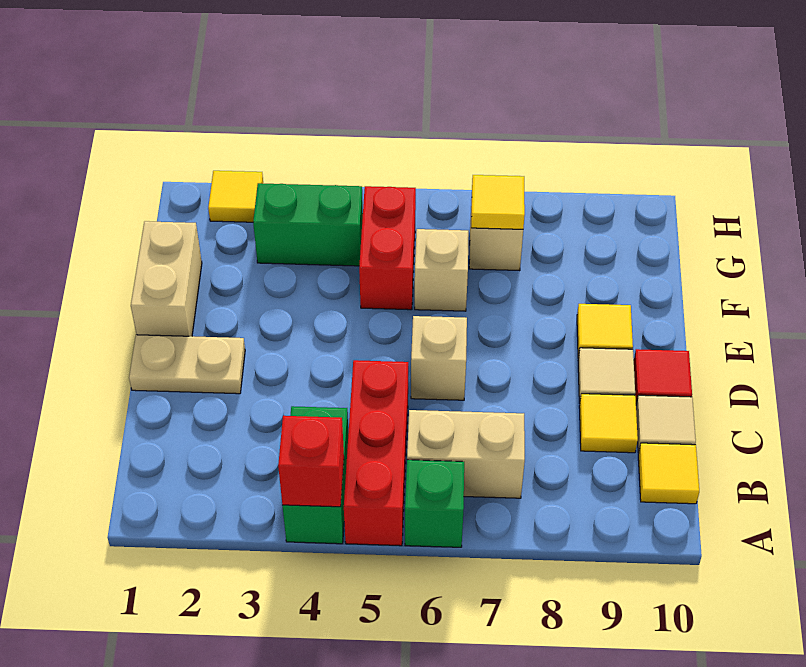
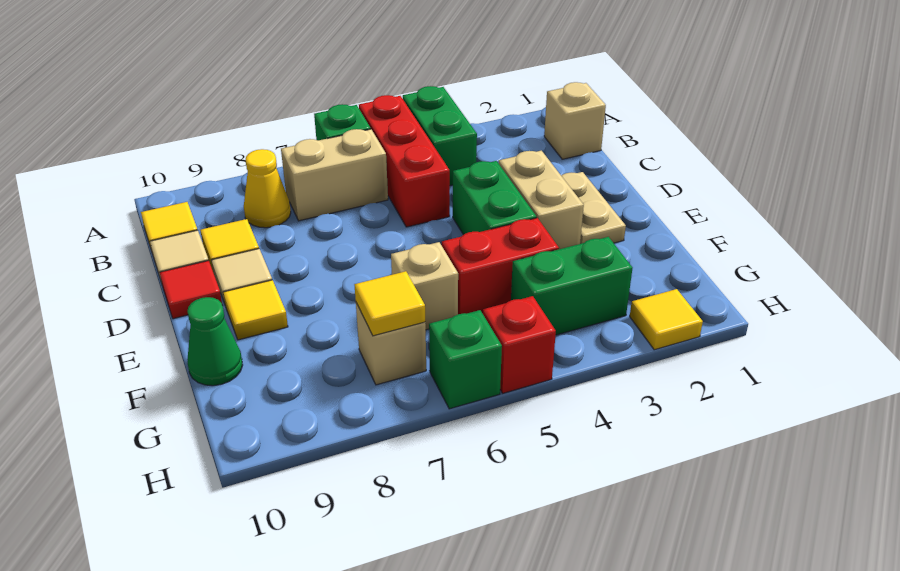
red brick A4 level 2 -> red brick H5 level 1
none -> yellow cone B8 level 1
tan plate D1:D2 level 1 -> tan plate D2:E2 level 1
none -> green brick D4:E4 level 1
tan brick D6 level 1 -> tan brick B1 level 1
tan brick E1:F1 level 1 -> tan brick D3:E3 level 1
red brick F5:G5 level 1 -> red brick F4:F5 level 1
none -> green cone F10 level 1
none -> green brick H6 level 1

